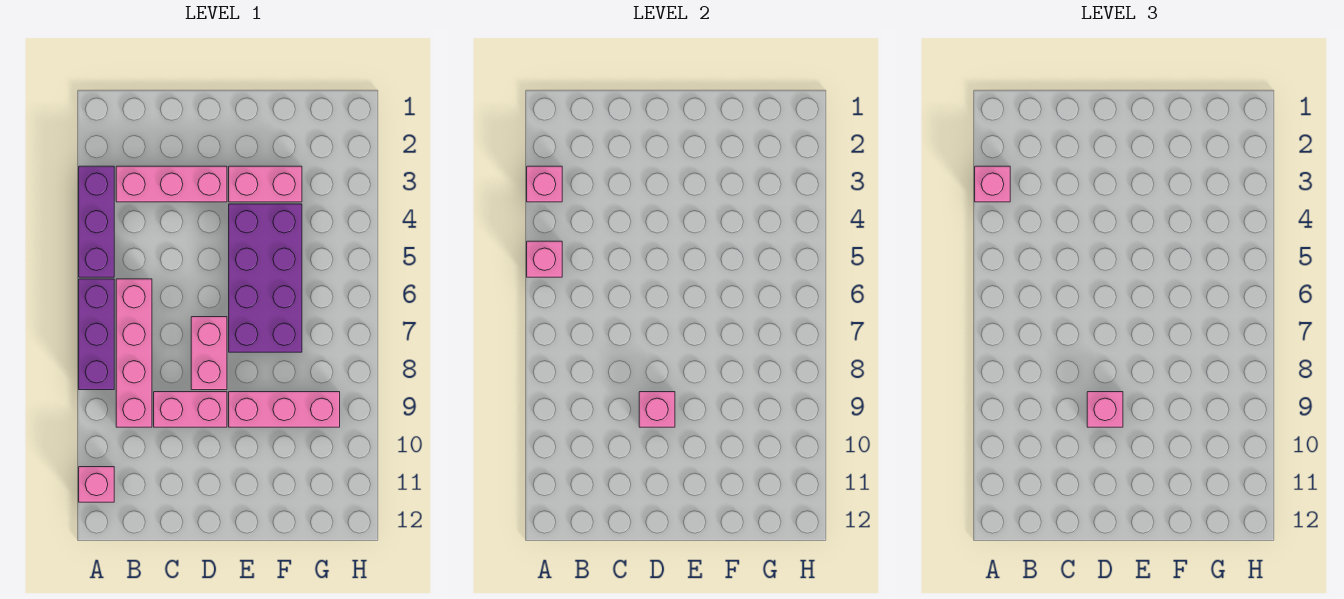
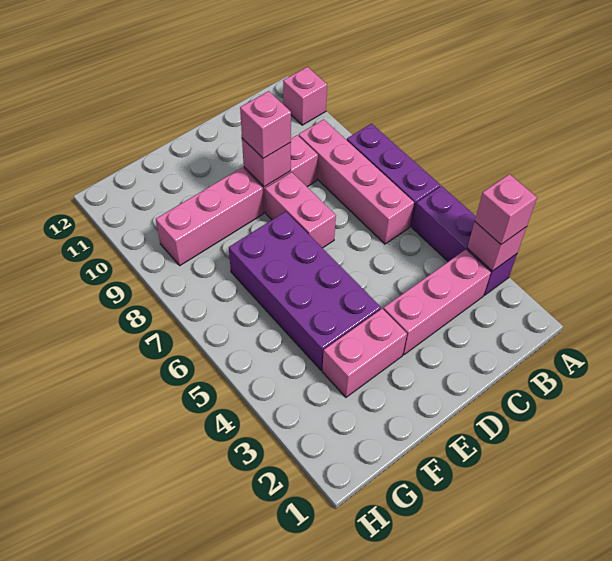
pink brick A5 level 2 -> none

